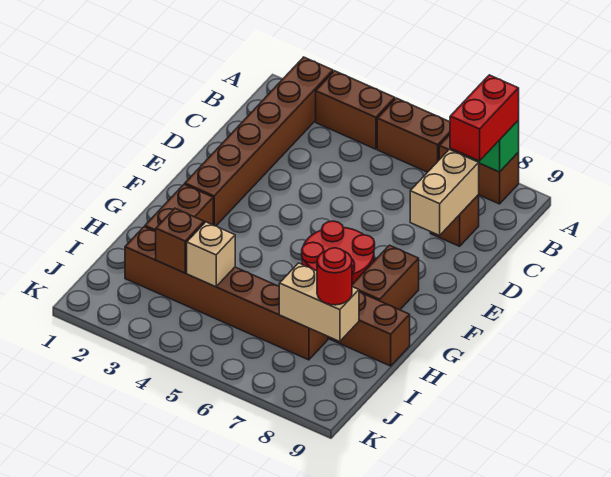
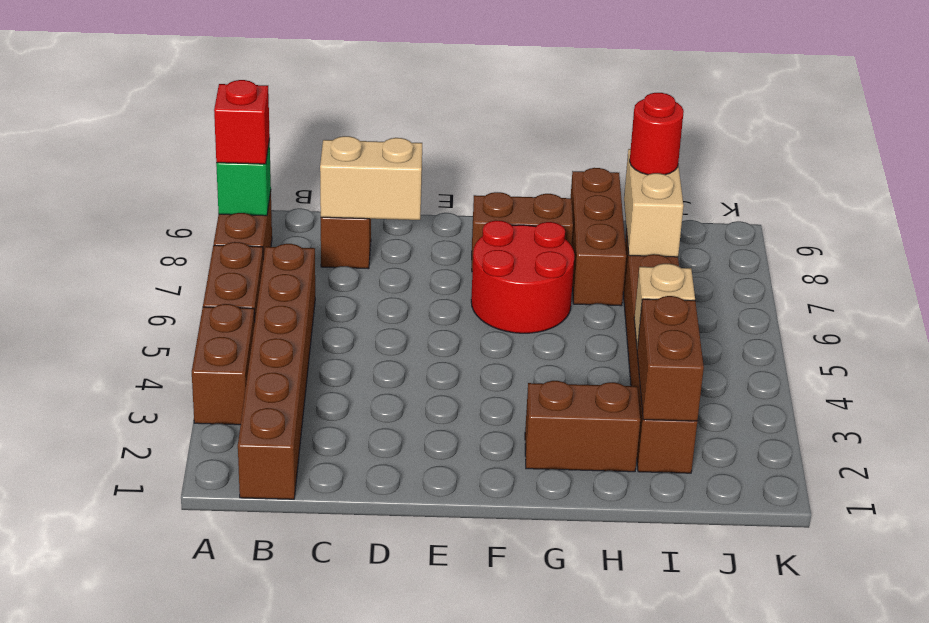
brown brick A2:F2 level 1 -> brown brick B1:B6 level 1
red brick A8:B8 level 3 -> red brick A8 level 3
brown brick I3 level 2 -> brown brick I2:I3 level 2

